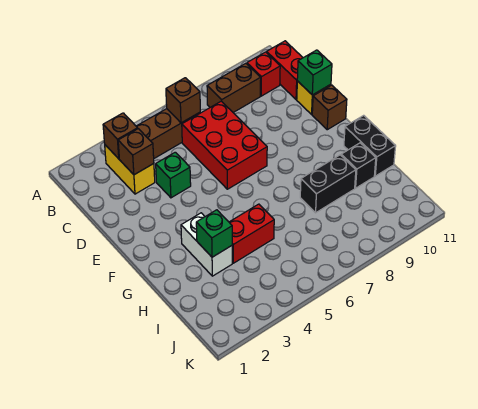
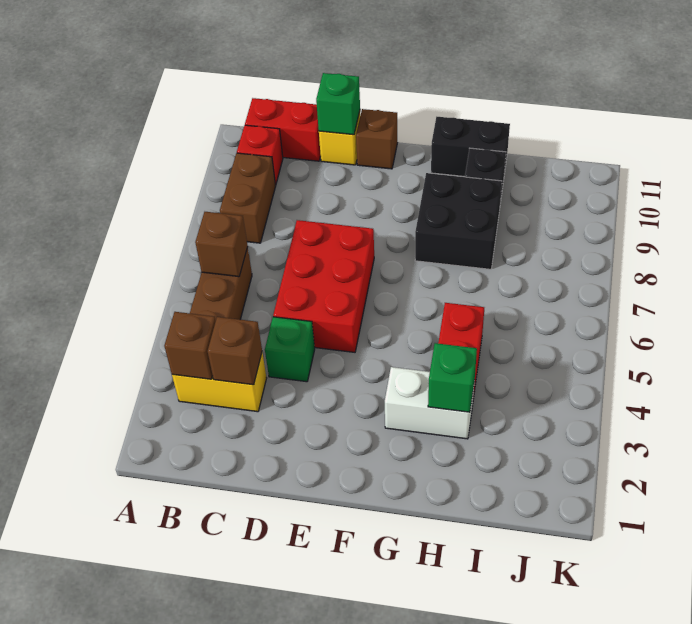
red brick C6:E7 level 1 -> red brick D5:E7 level 1
black brick H8:H9 level 1 -> black brick G8:H9 level 1

